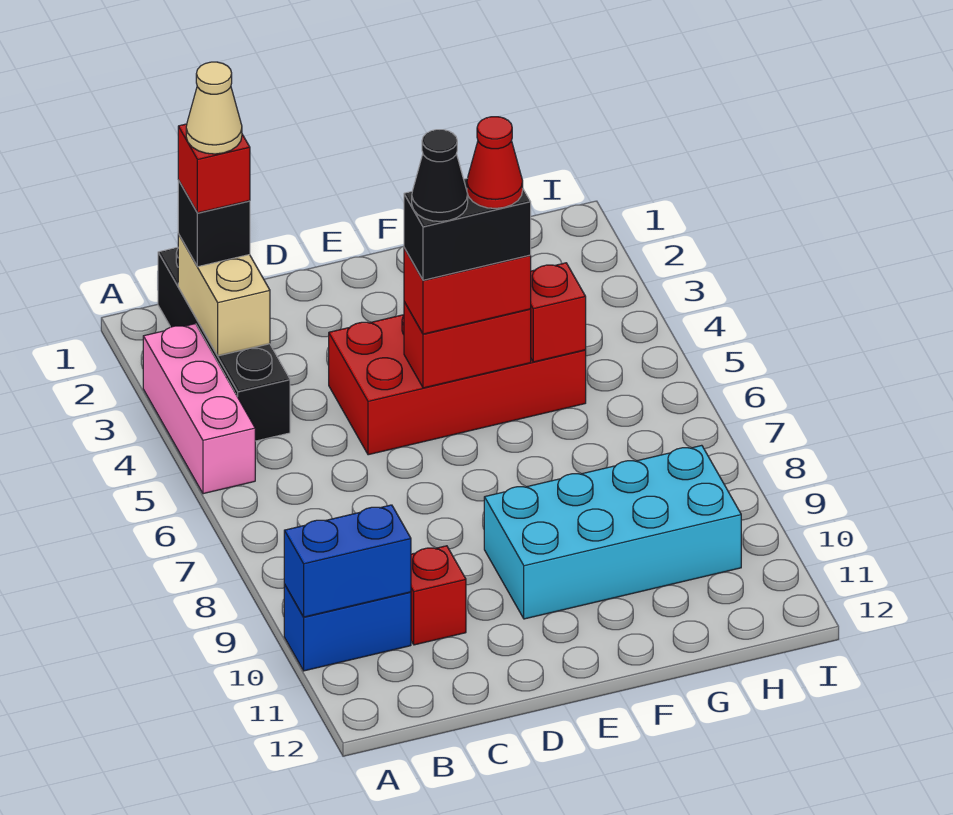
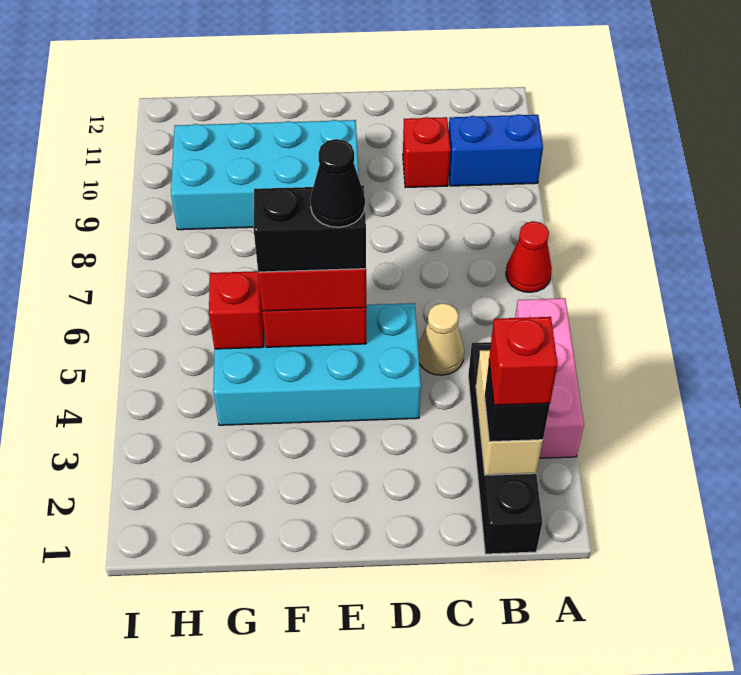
blue brick A10:B10 level 2 -> none
tan cone B2 level 5 -> tan cone C5 level 1
red brick D4:G5 level 1 -> cyan brick D4:G5 level 1
red cone F5 level 5 -> red cone A7 level 1

